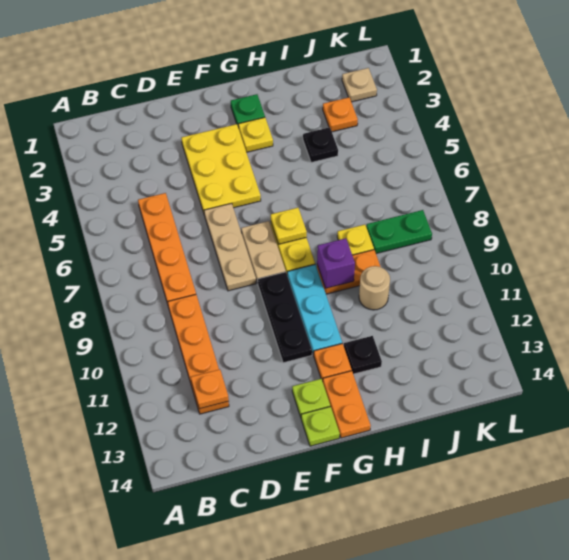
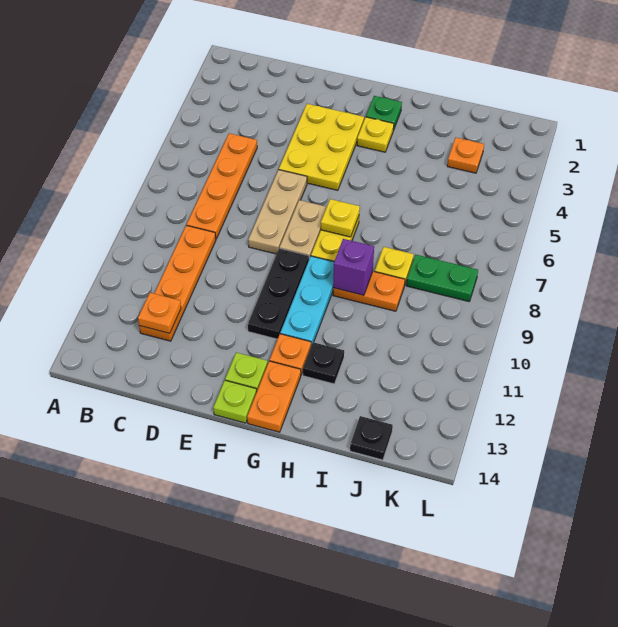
black plate I4 level 1 -> black plate J14 level 1
tan round brick I10 level 1 -> none
tan plate K2 level 1 -> none

